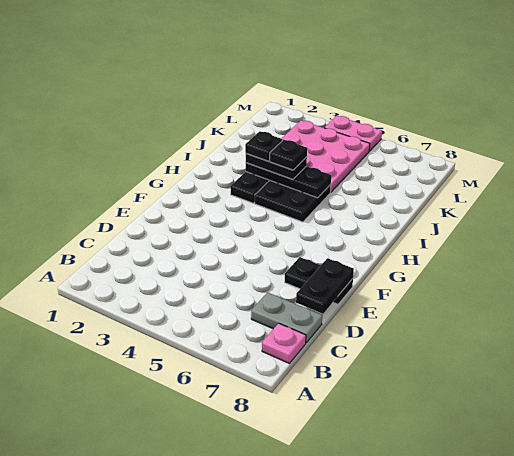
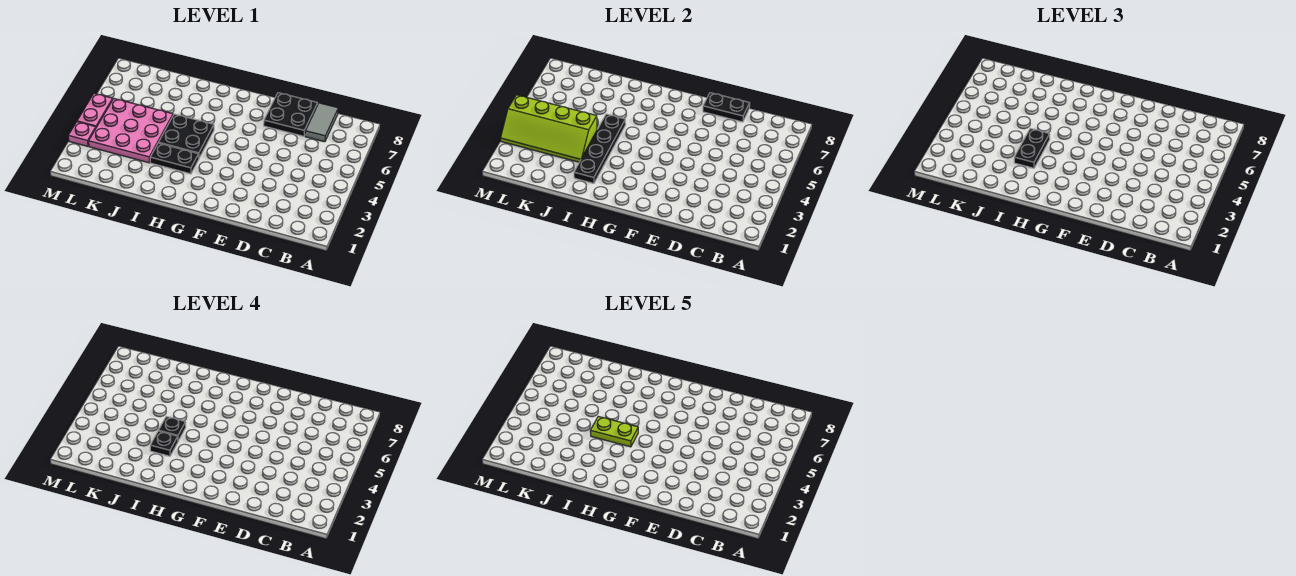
pink plate B8 level 1 -> pink plate M3 level 1
grey plate C7:C8 level 1 -> grey tile C7:C8 level 1
black plate E7:E8 level 1 -> black plate D7:E8 level 1
none -> lime plate H4:I4 level 5
black plate I3:I5 level 2 -> black plate I2:I5 level 2
none -> lime slope J3:M4 level 2 top 4

